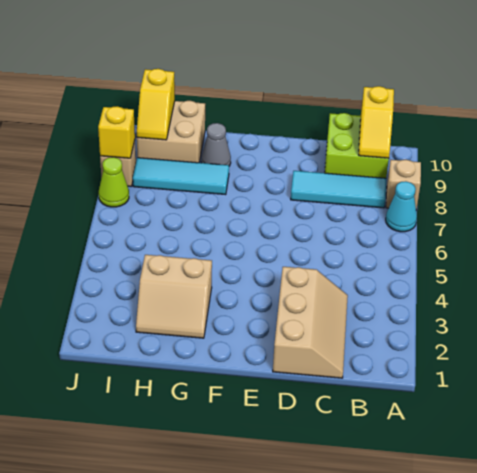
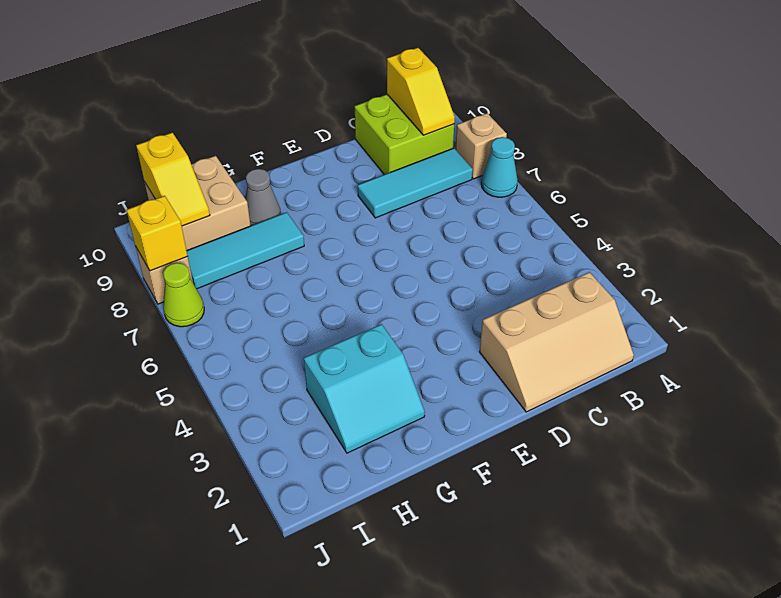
tan slope C1:D3 level 1 top D -> tan slope B1:D2 level 1 top 2
tan slope G2:H3 level 1 top 3 -> cyan slope G2:H3 level 1 top 3

